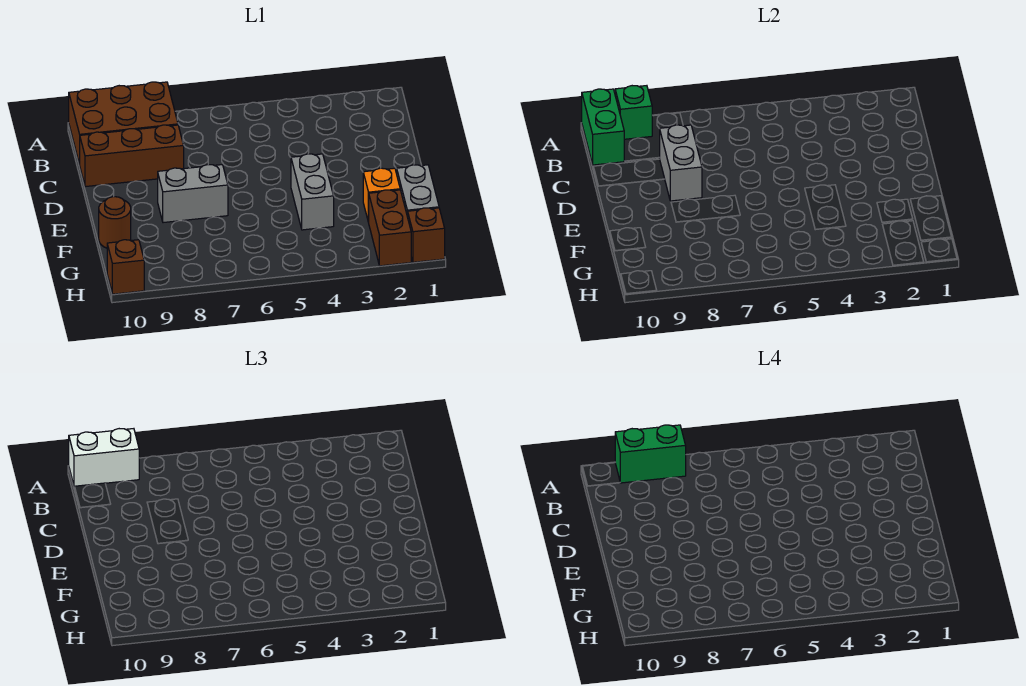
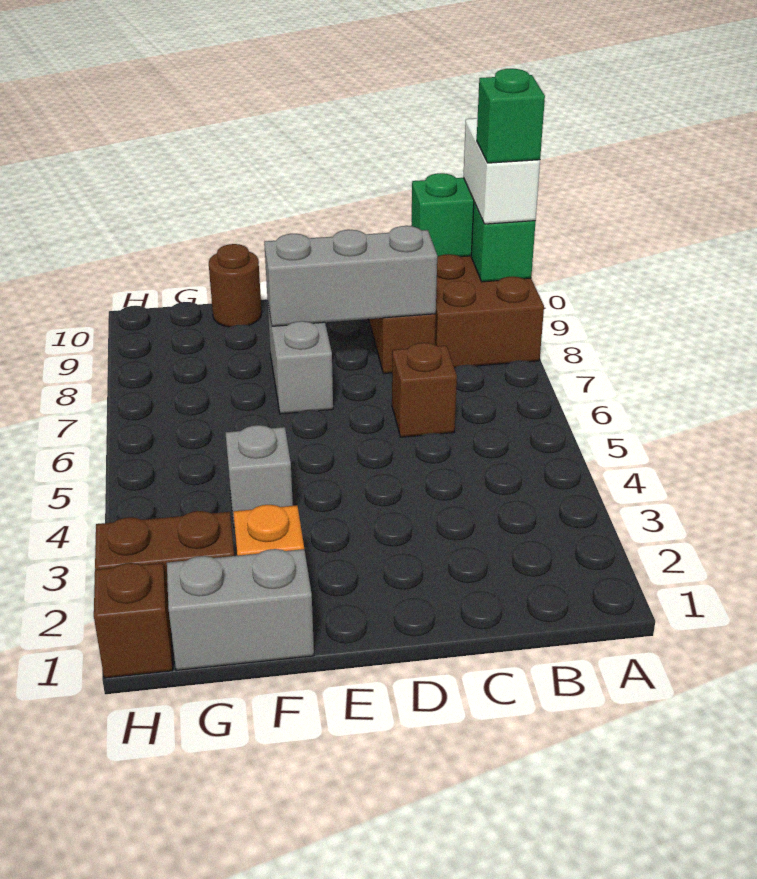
green brick A8:A9 level 4 -> green brick A9 level 4
grey brick C8:D8 level 2 -> grey brick C8:E8 level 2
grey brick E4:F4 level 1 -> grey brick F4 level 1
brown brick H10 level 1 -> brown brick C6 level 1

